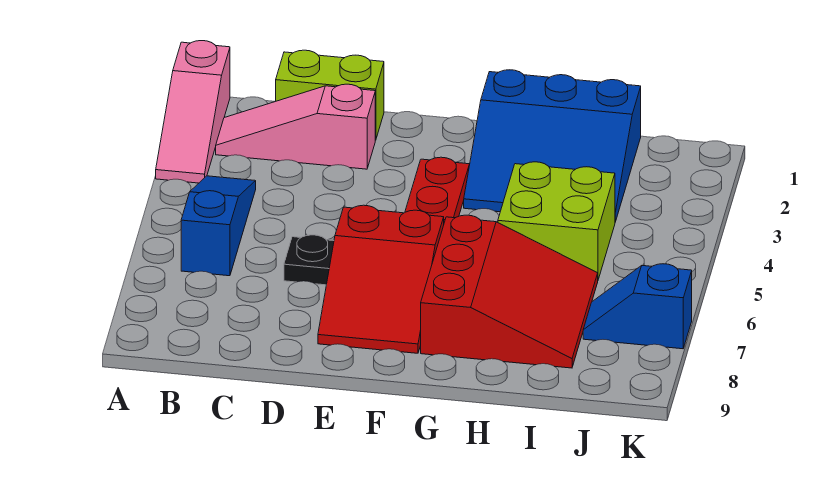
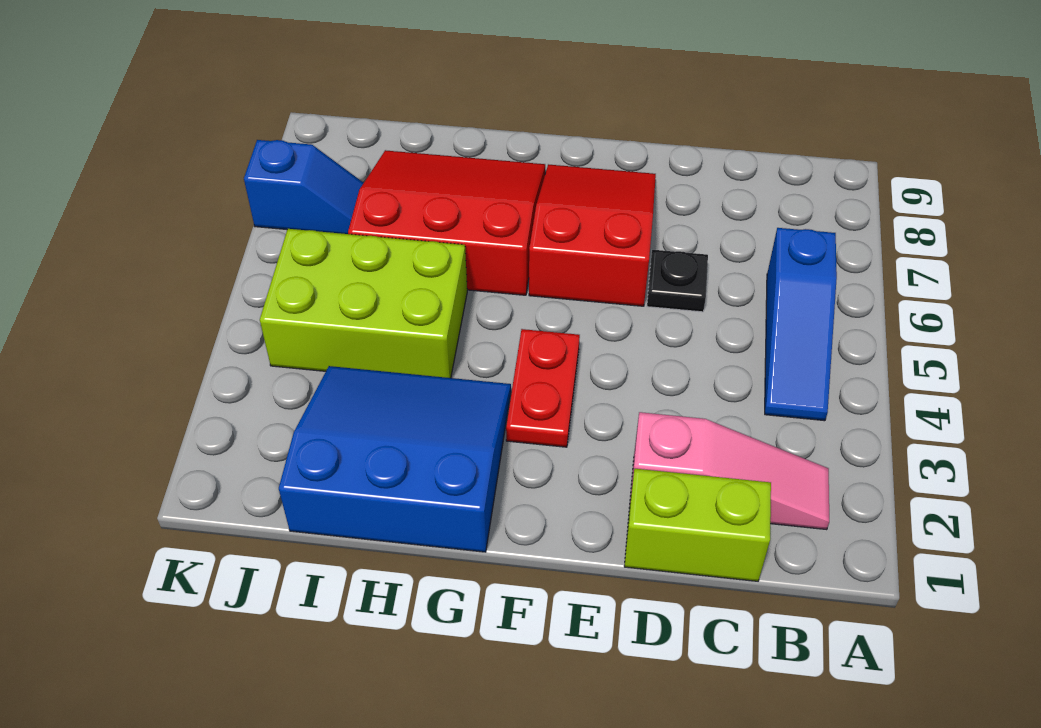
pink slope A1:A3 level 1 top 1 -> none
red slope G6:I8 level 1 top G -> red slope G6:I8 level 1 top 6
lime brick H4:I5 level 1 -> lime brick H4:J5 level 1

